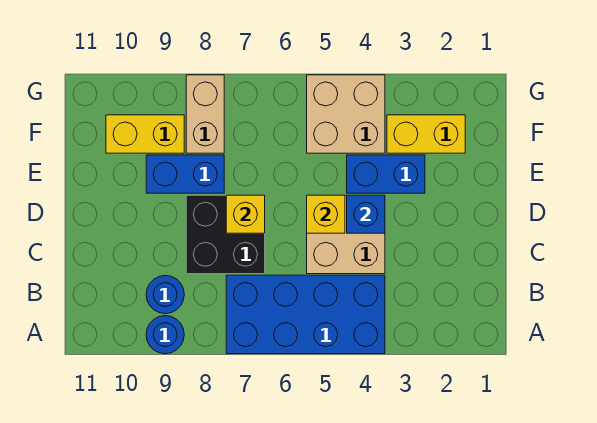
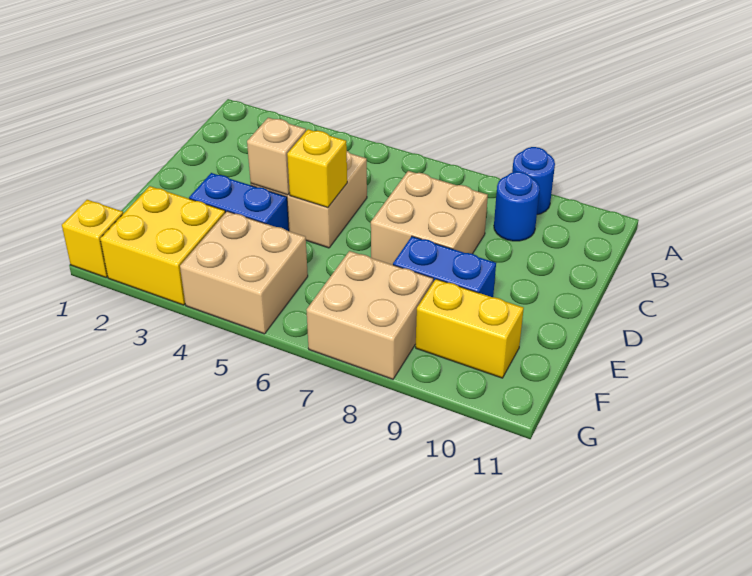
blue brick A4:B7 level 1 -> none
black brick C7:D8 level 1 -> tan brick C7:D8 level 1
blue brick D4 level 2 -> tan brick D4 level 2
yellow brick D7 level 2 -> yellow brick G1 level 1
yellow brick F2:F3 level 1 -> yellow brick F2:G3 level 1
tan brick F8:G8 level 1 -> tan brick F7:G8 level 1

